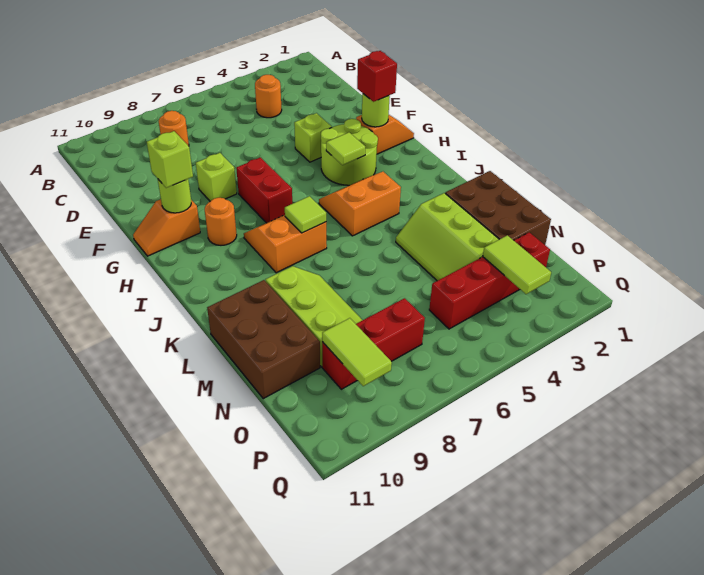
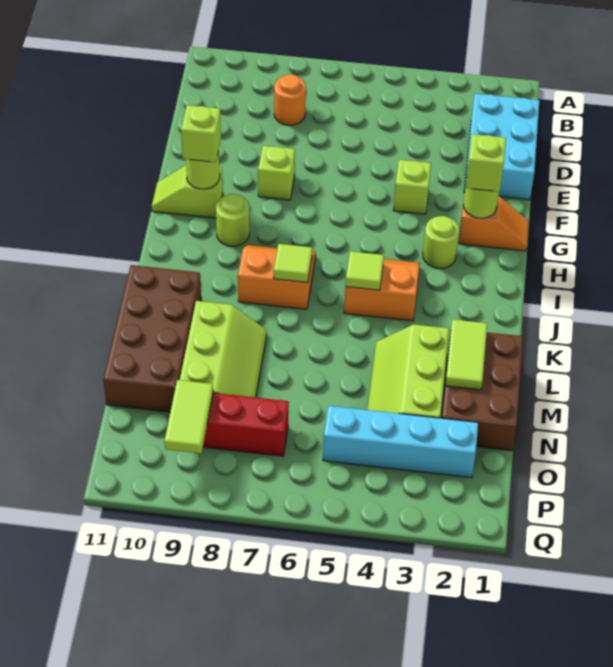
none -> cyan brick C1:E2 level 1
orange round brick C4 level 1 -> none
red brick G2 level 3 -> lime brick G2 level 3
lime round brick G3:H4 level 1 -> lime round brick H3 level 1
red brick G7:H7 level 1 -> none
orange slope G10:G11 level 1 top 10 -> lime slope G10:G11 level 1 top 10
lime tile H4 level 2 -> lime tile J5 level 2
orange round brick H9 level 1 -> lime round brick H9 level 1
brown brick L10:N11 level 1 -> brown brick K10:N11 level 1
red brick O2:O5 level 1 -> cyan brick O2:O5 level 1
lime tile O3:P3 level 2 -> lime tile L2:M2 level 2

